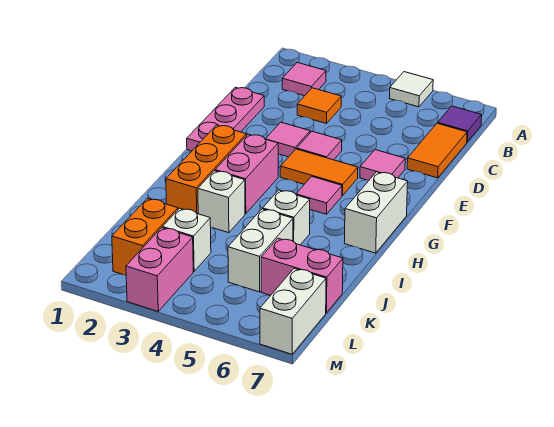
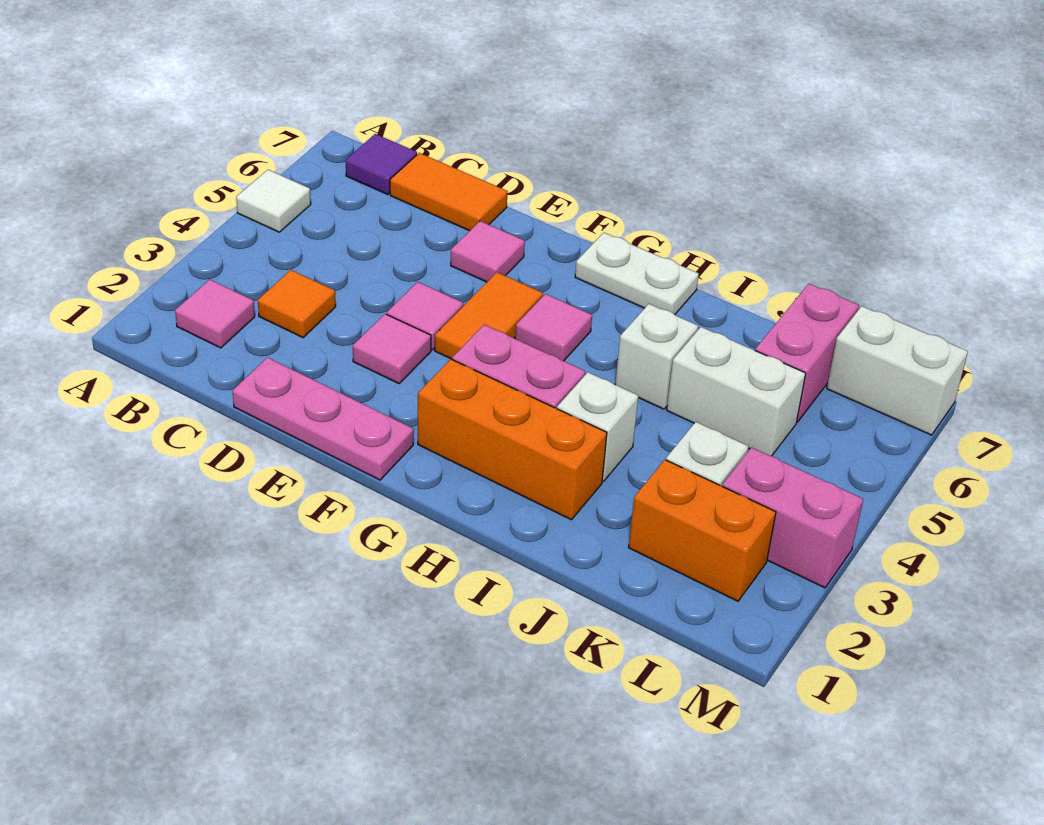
white brick G7:H7 level 1 -> white plate G7:H7 level 1

